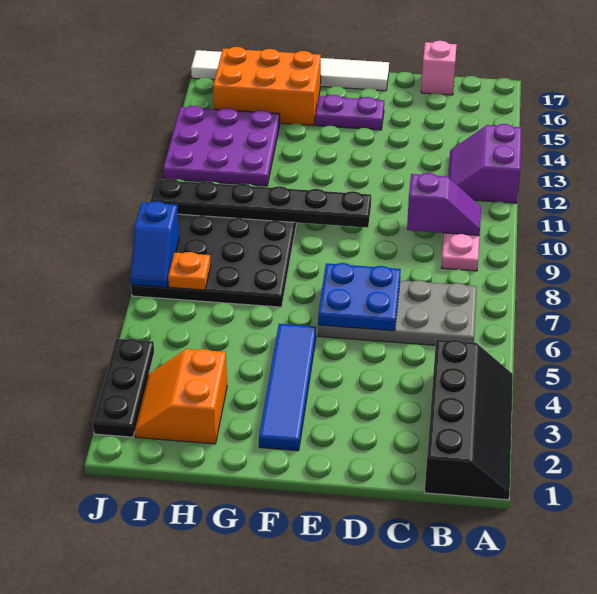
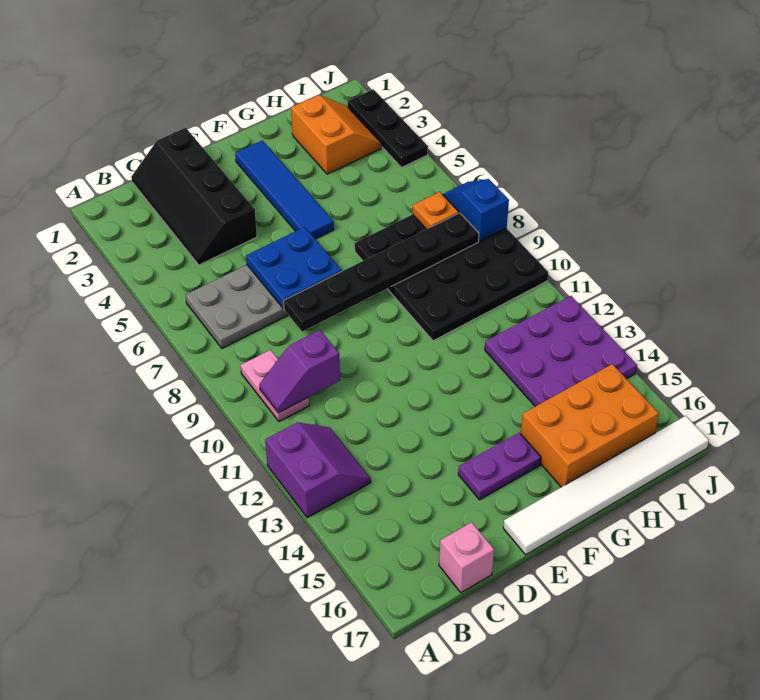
black slope A1:B4 level 1 top B -> black slope C1:D4 level 1 top D
black plate E10:J10 level 2 -> black plate D8:I8 level 2

